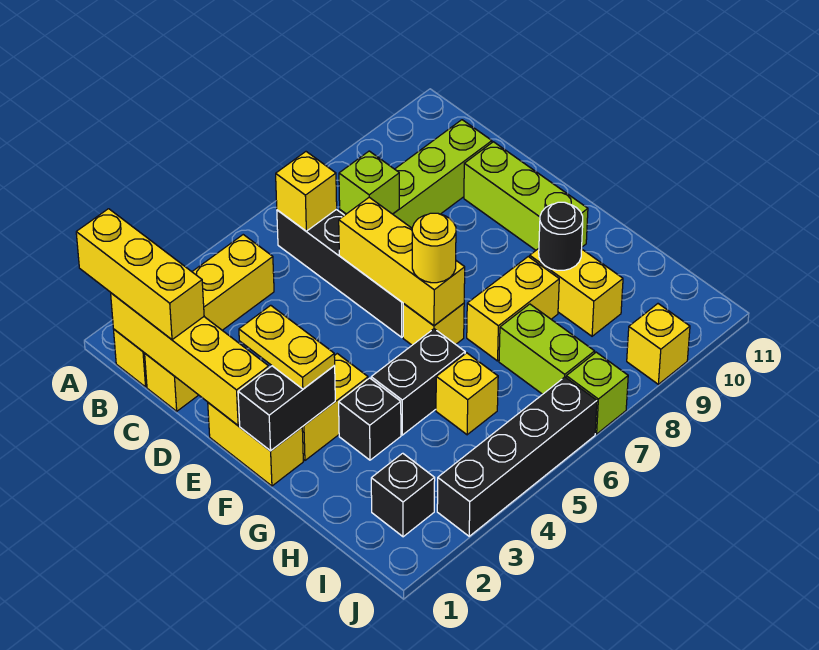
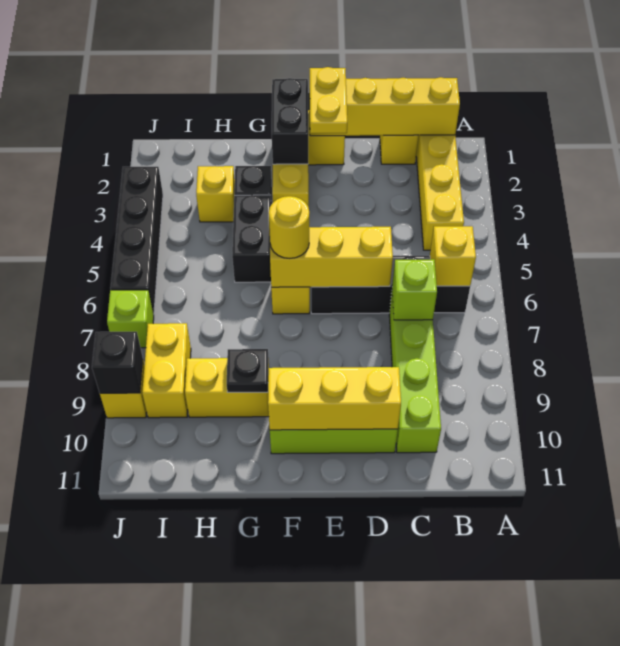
yellow brick A1:C1 level 3 -> yellow brick D10:F10 level 2
yellow plate E2:F2 level 3 -> yellow plate E1:E2 level 3
yellow brick G7:G8 level 1 -> yellow brick I8:I9 level 1
black round brick G9 level 2 -> black plate G9 level 2
yellow brick H5 level 1 -> yellow brick H3 level 1
lime brick H7:I7 level 1 -> none
black brick I2 level 1 -> black brick J9 level 2

